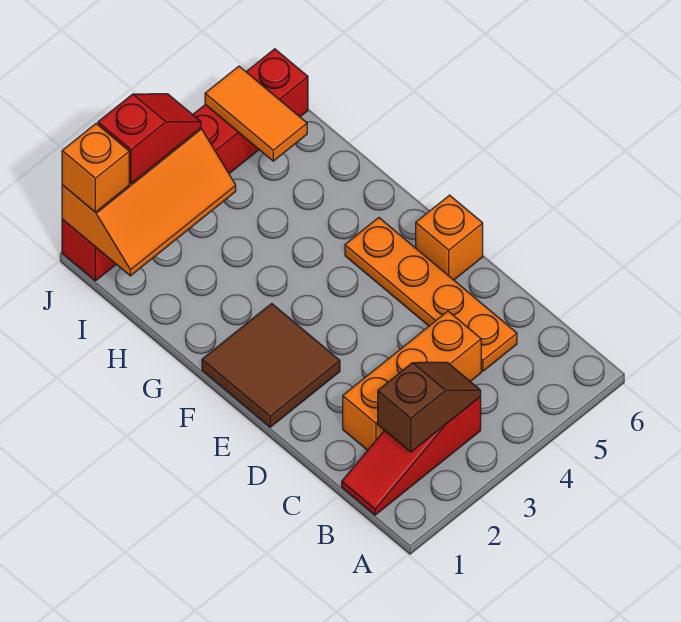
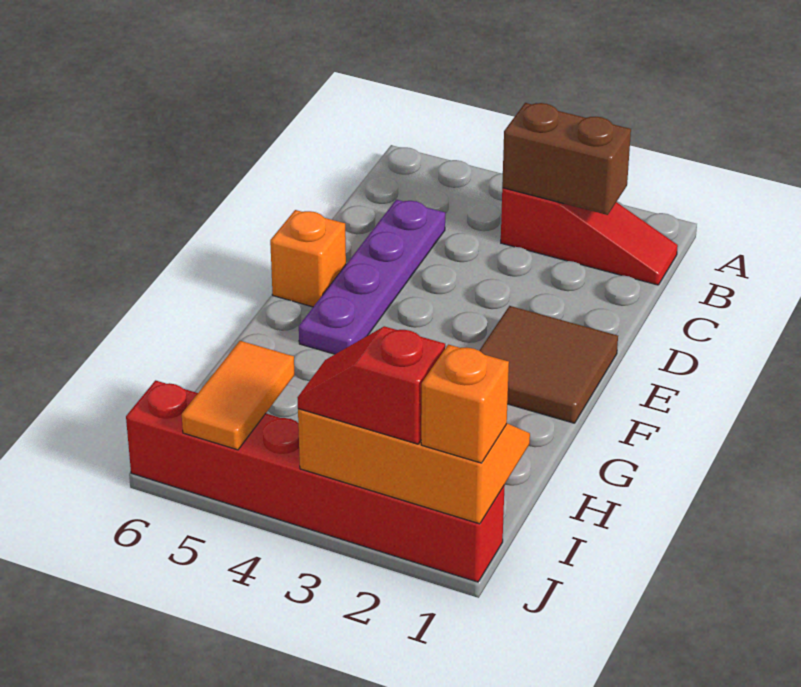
brown slope B2:B3 level 2 top 2 -> brown brick B2:B3 level 2
orange brick C2:C4 level 1 -> none
orange plate C5:F5 level 1 -> purple plate C5:F5 level 1

